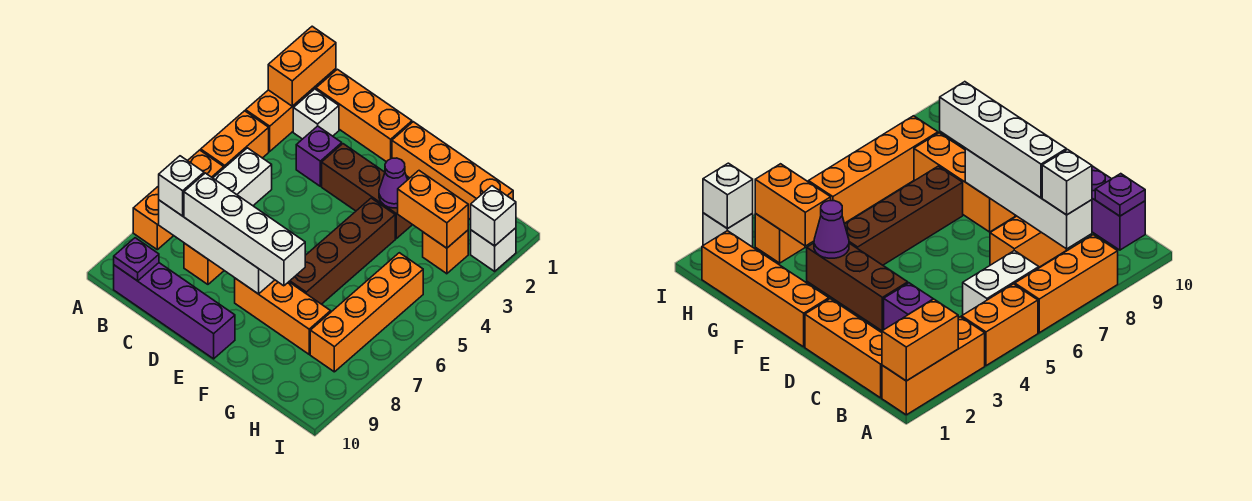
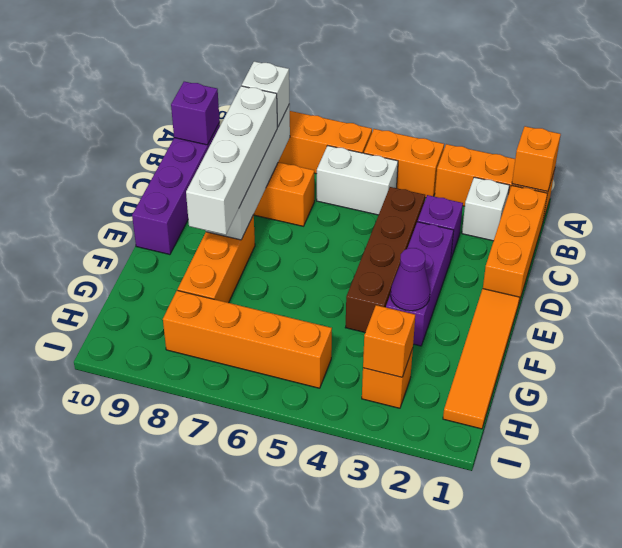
orange brick A1:A2 level 2 -> orange brick A1 level 2
purple plate B10 level 2 -> purple brick B10 level 2
brown brick D3:F3 level 1 -> purple brick D3:F3 level 1
orange brick E1:H1 level 1 -> orange tile E1:H1 level 1
brown brick F4:F7 level 1 -> brown brick C4:F4 level 1
orange brick G3:H3 level 2 -> orange brick H3 level 2
white brick I2 level 1 -> none
white brick I2 level 2 -> none

